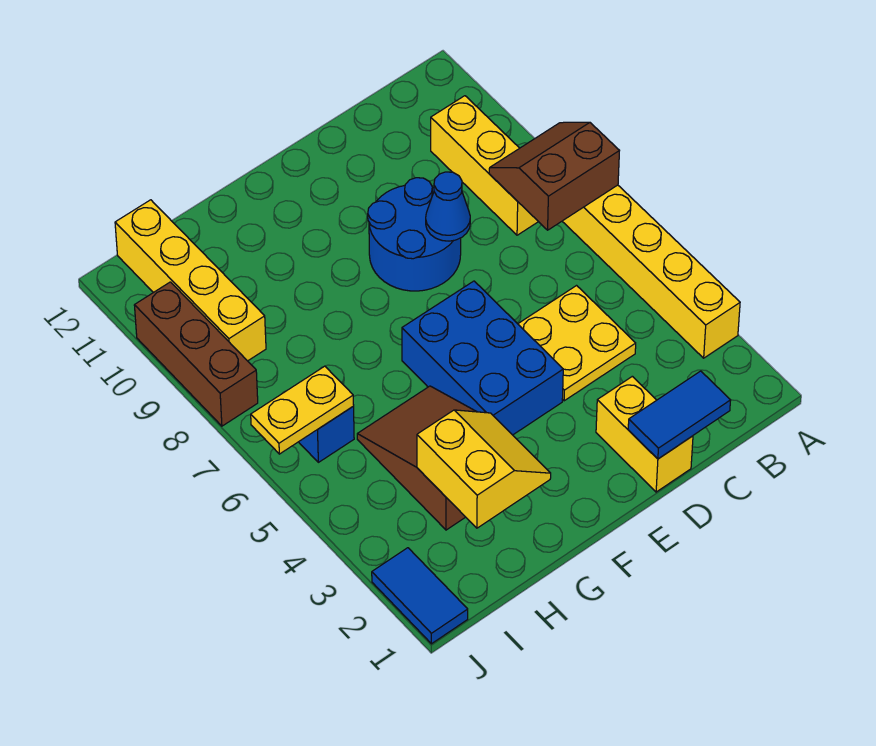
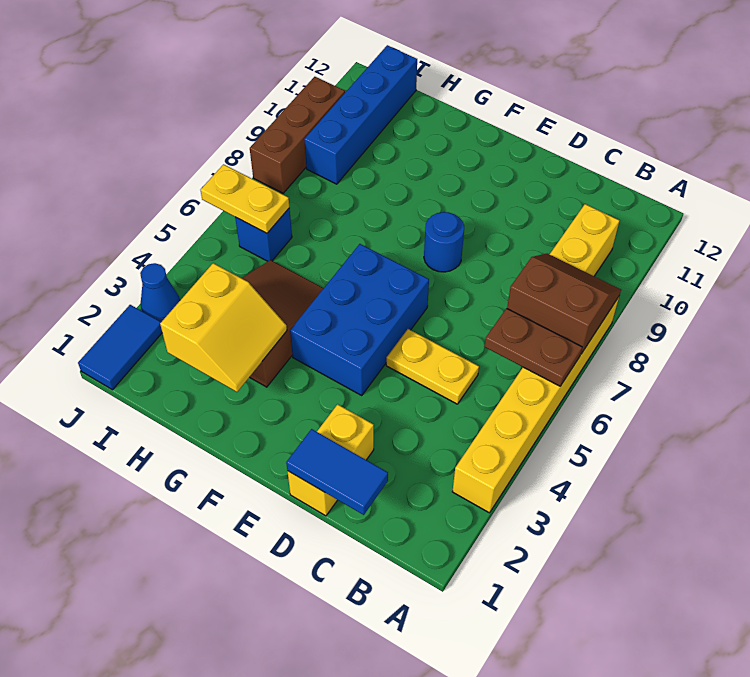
none -> brown plate A6:B6 level 2
yellow plate C4:D5 level 1 -> yellow plate C5:D5 level 1
blue round brick D8:E9 level 1 -> blue round brick E8 level 1
blue cone D8 level 2 -> blue cone J3 level 1
yellow brick I9:I12 level 1 -> blue brick I9:I12 level 1

